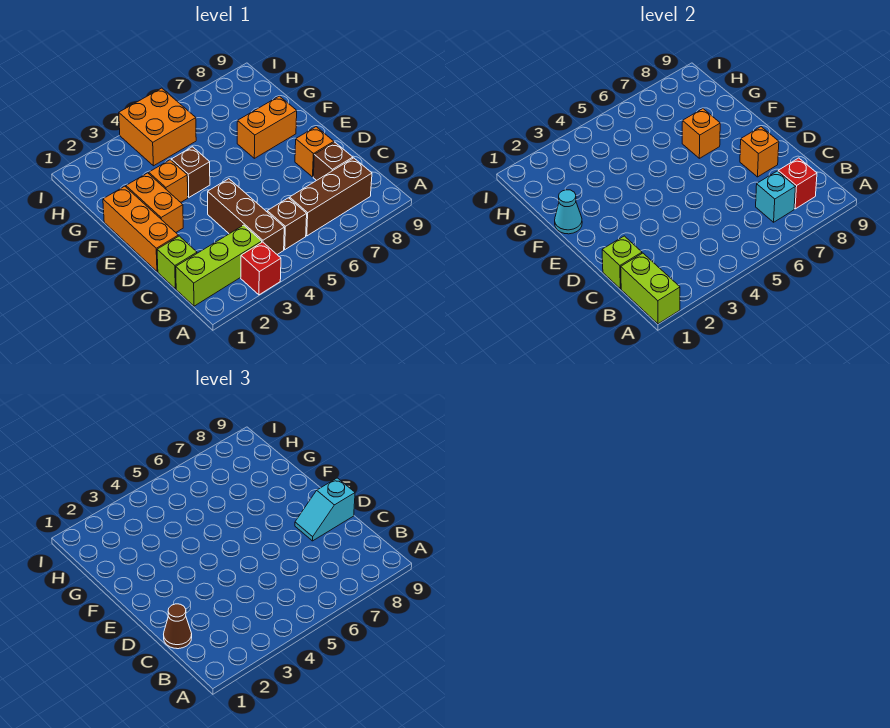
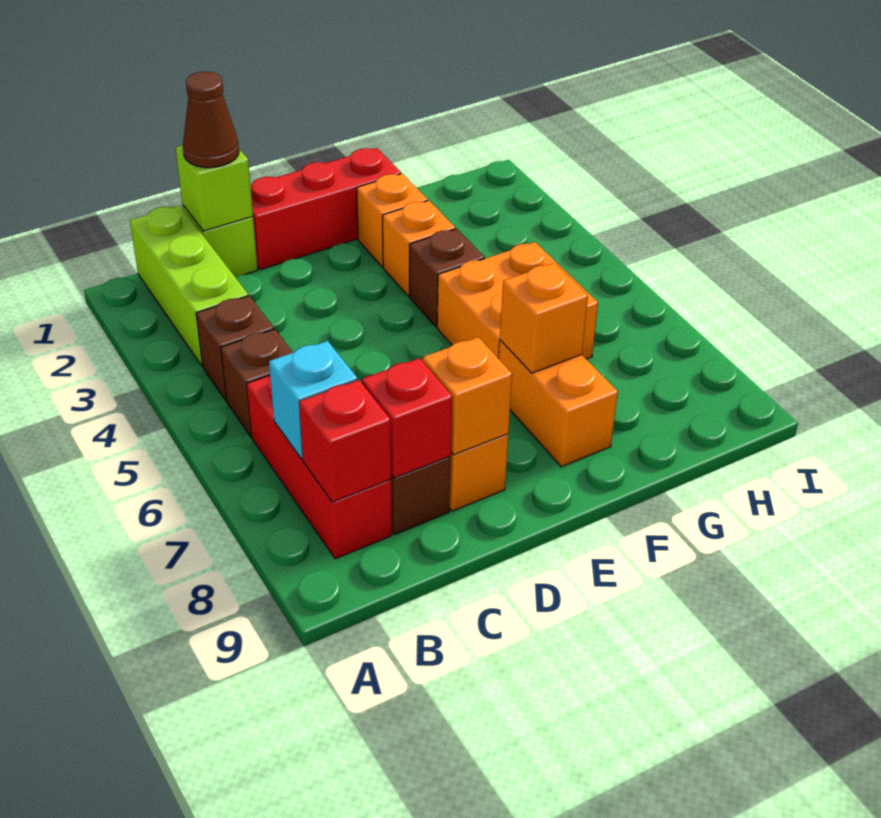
lime brick A1:B1 level 2 -> none
red brick A3 level 1 -> red brick C8 level 2
brown brick B4:D4 level 1 -> brown brick B4 level 1
brown brick B6:B8 level 1 -> red brick B6:B8 level 1
orange brick D1:F1 level 1 -> red brick D1:F1 level 1
cyan slope D8:D9 level 3 top 9 -> none
orange brick E2:F2 level 1 -> orange brick F2 level 1
cyan cone F1 level 2 -> none
orange brick H4:I5 level 1 -> orange brick F5:G6 level 1

